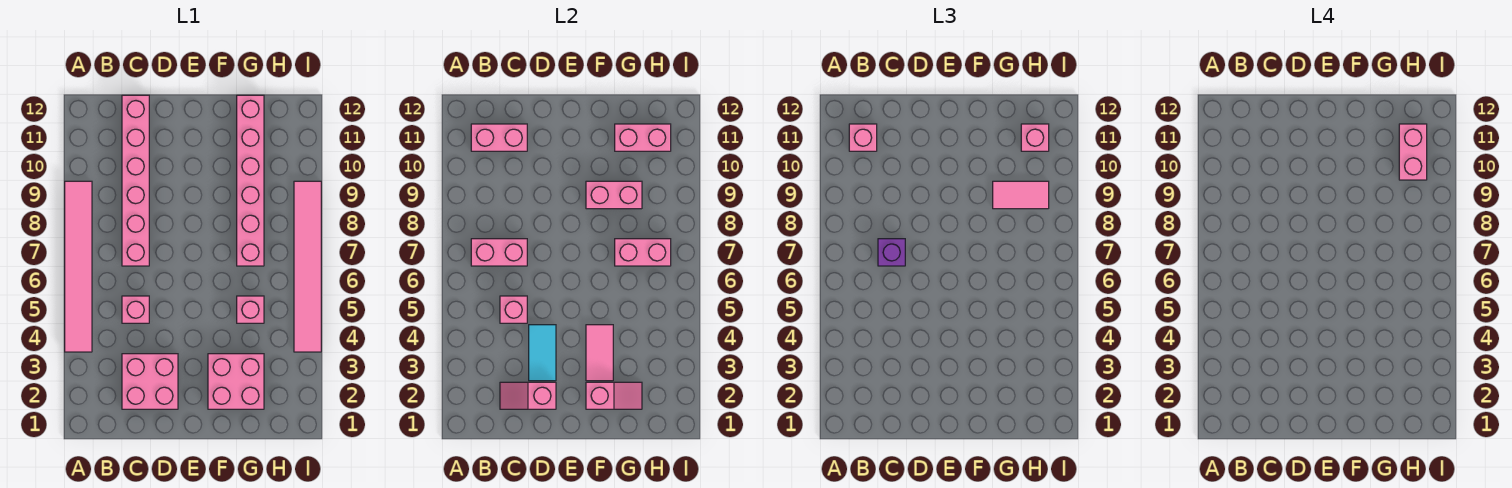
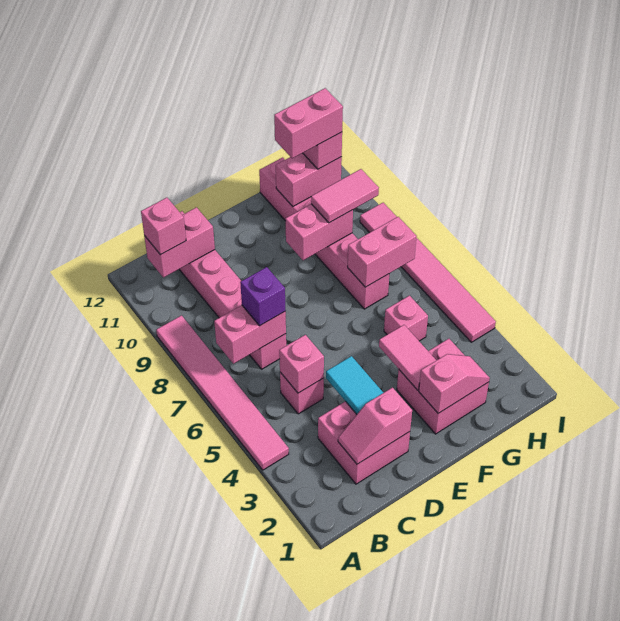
pink brick H10:H11 level 4 -> pink brick G11:H11 level 4

